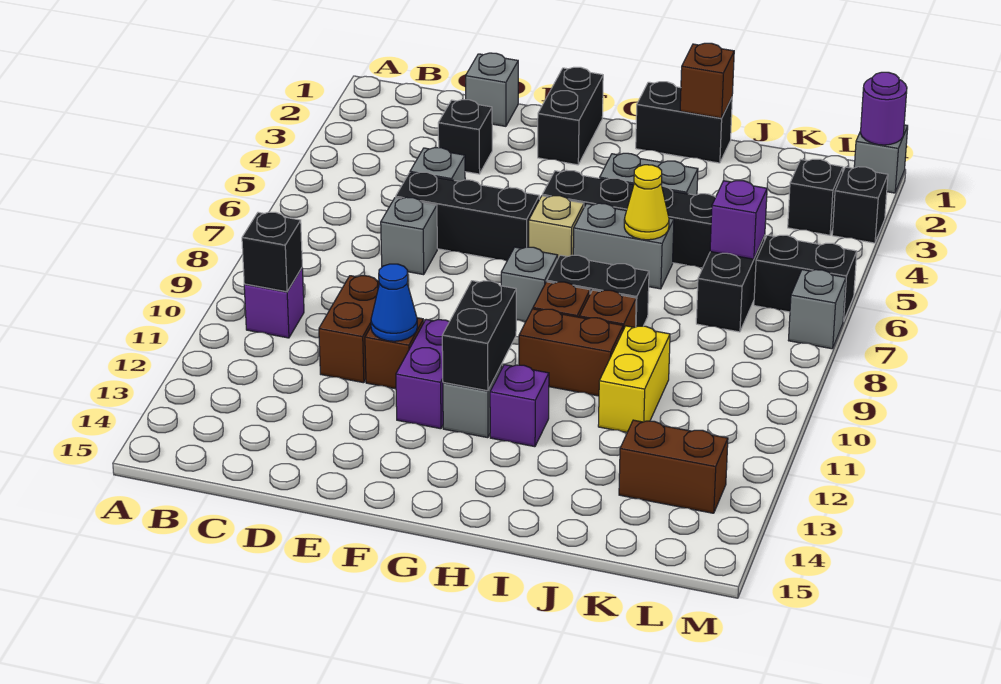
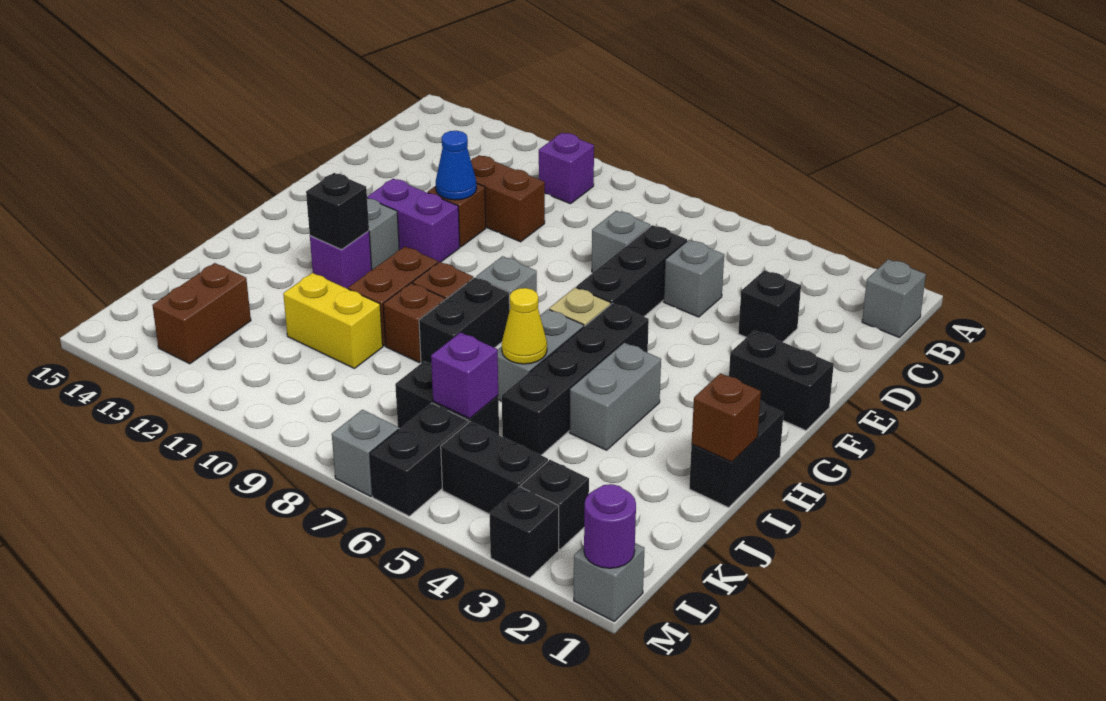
black brick B10 level 2 -> black brick H12 level 2
grey brick D1 level 1 -> grey brick B1 level 1
black brick G11:G12 level 2 -> black brick L4:L5 level 1

